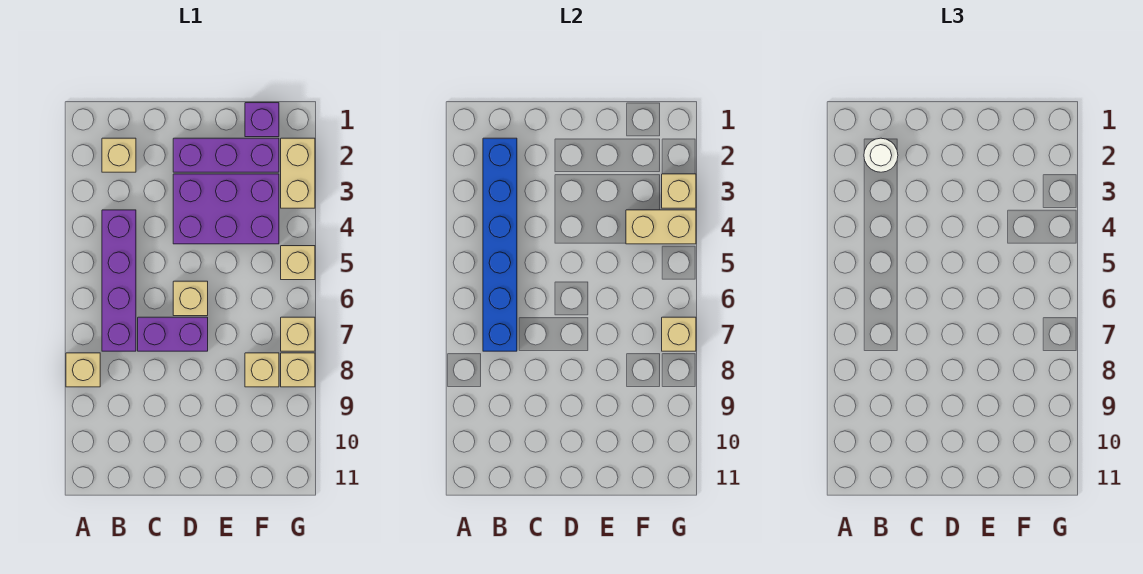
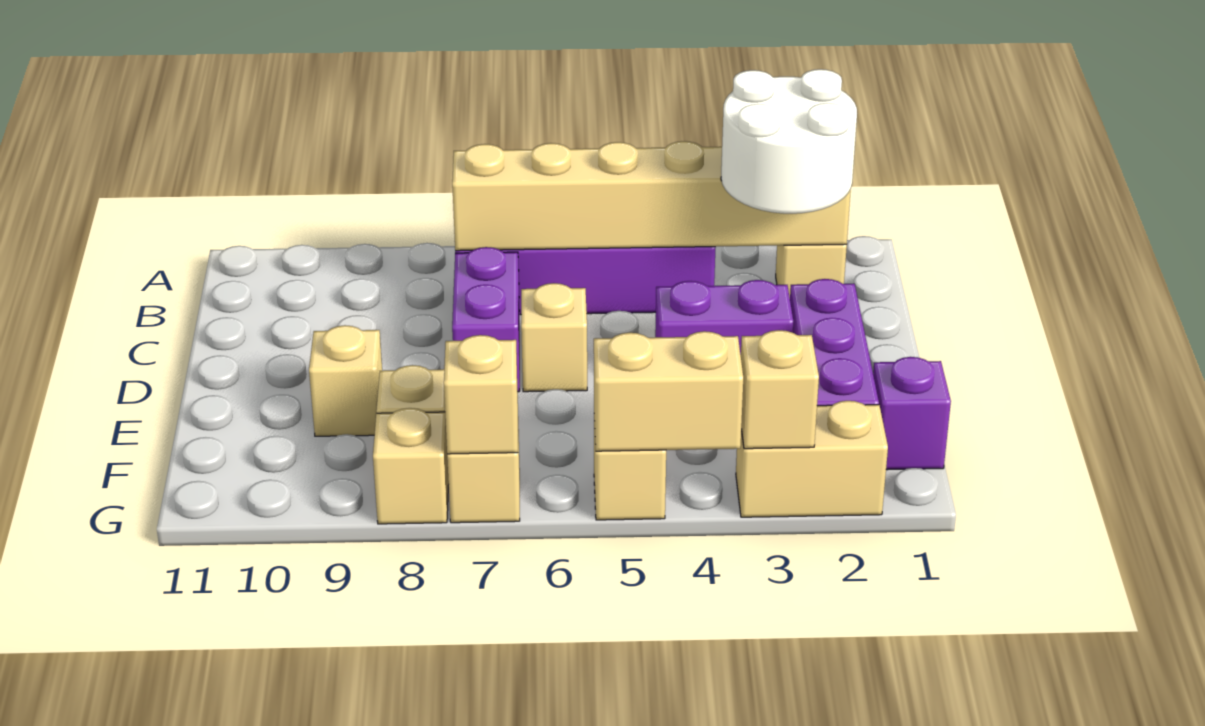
tan brick A8 level 1 -> tan brick E9 level 1
blue brick B2:B7 level 2 -> tan brick B2:B7 level 2
white round brick B2 level 3 -> white round brick B2:C3 level 3
purple brick D3:F4 level 1 -> purple brick D3:D4 level 1
tan brick F4:G4 level 2 -> tan brick G4:G5 level 2

